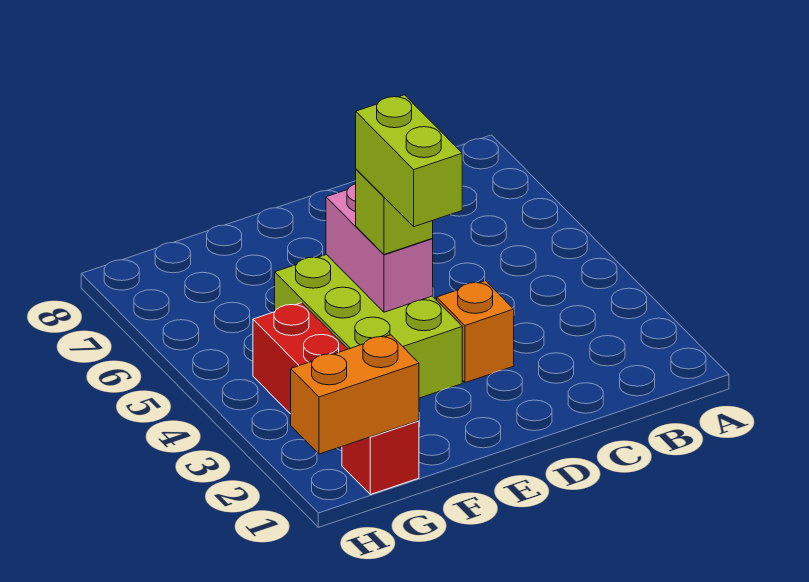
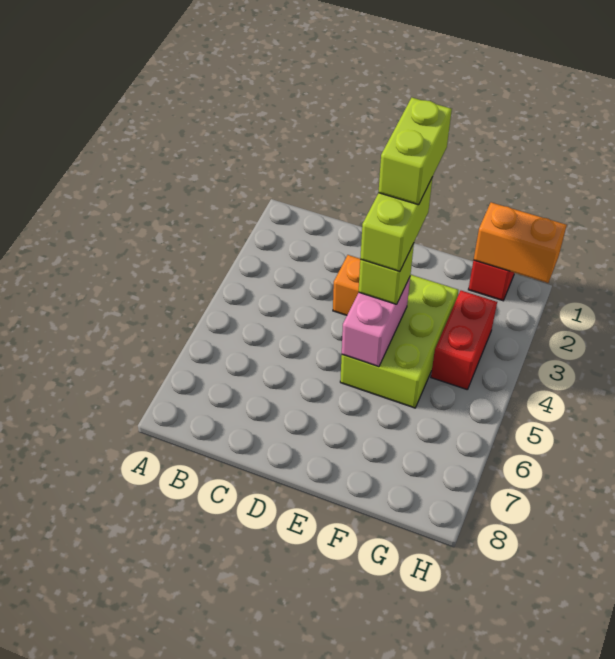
none -> lime brick E2:E3 level 5

